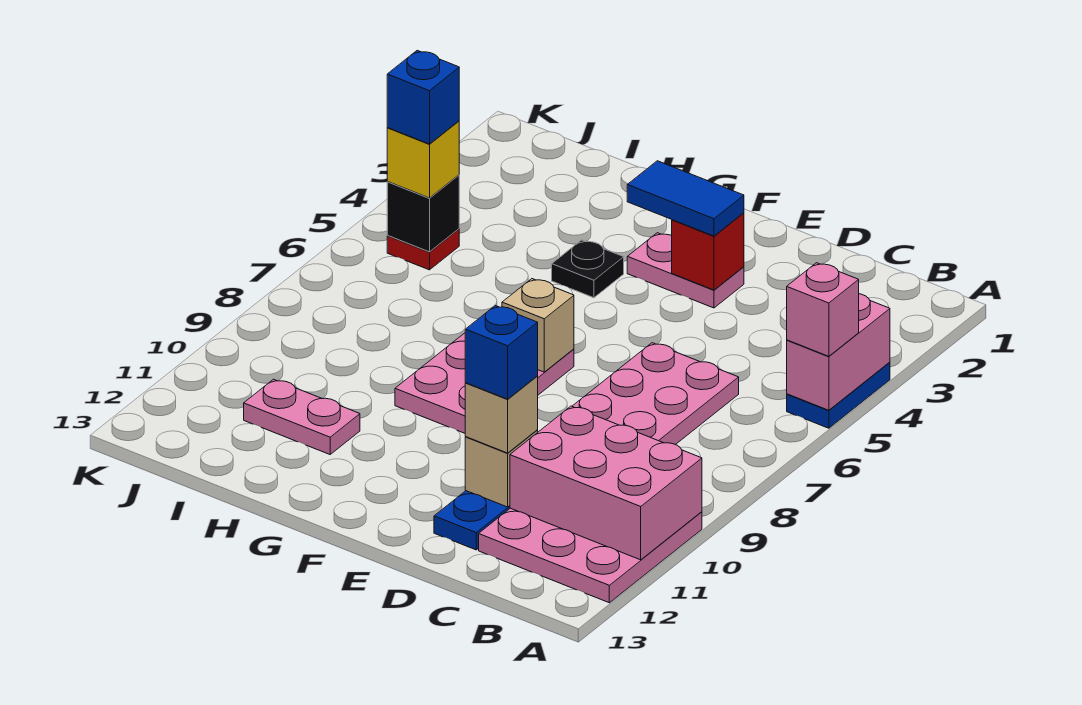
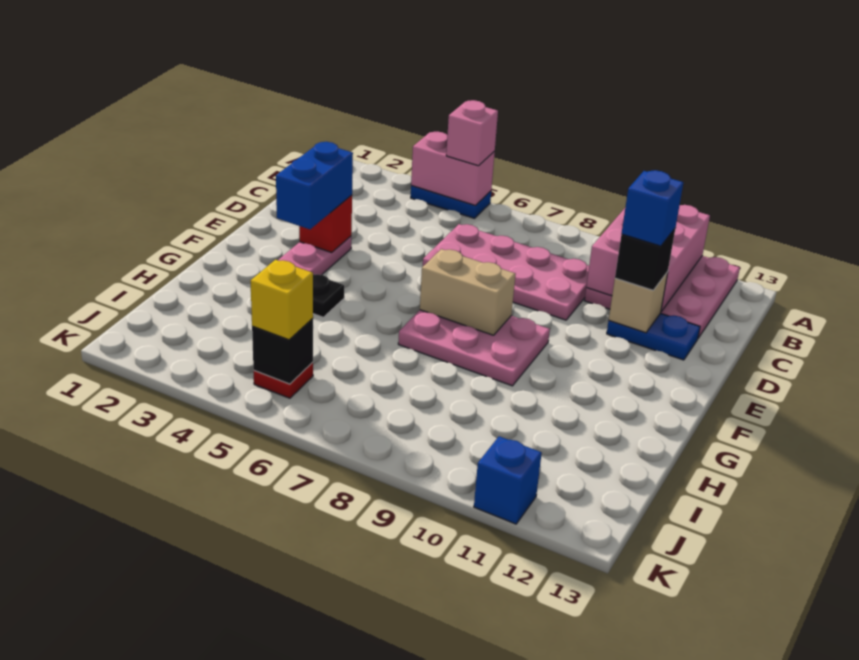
tan brick D11 level 3 -> black brick D11 level 3
blue tile E3:F3 level 3 -> blue brick E3:F3 level 3
tan brick F7 level 2 -> tan brick F7:F8 level 2
pink plate H11:I11 level 1 -> none
blue brick J5 level 4 -> blue brick K11 level 1

